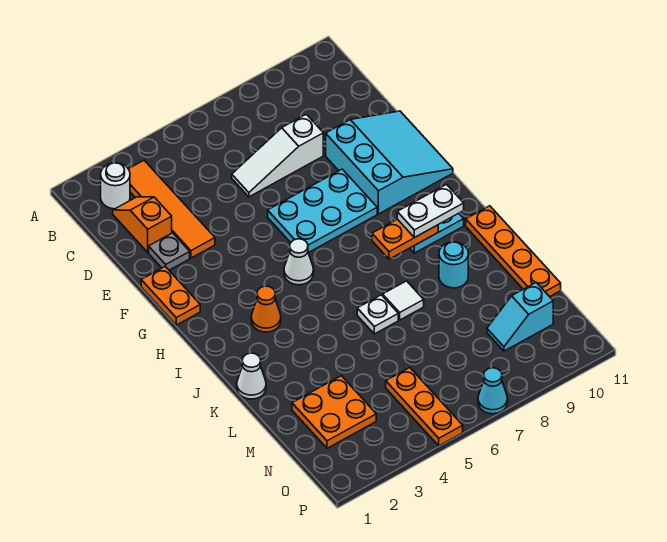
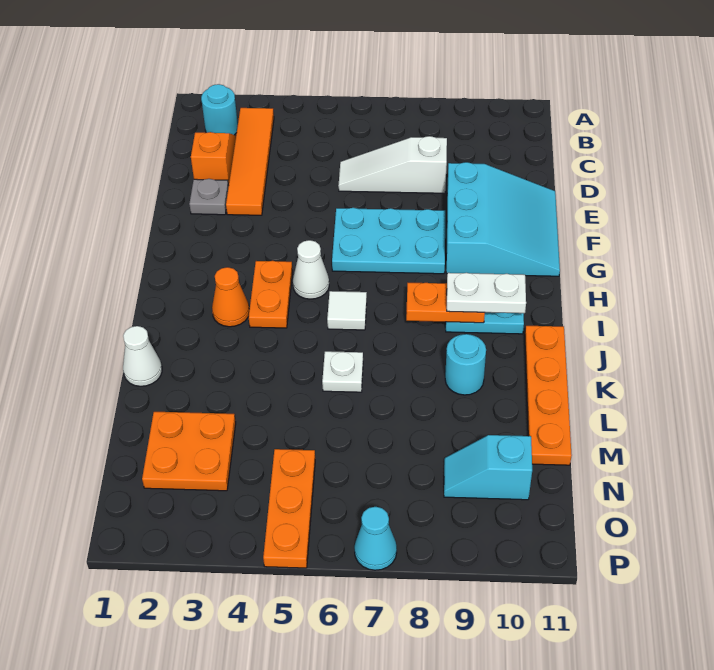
white round brick B2 level 1 -> cyan round brick B2 level 1
orange plate F1:G1 level 1 -> orange plate H4:I4 level 1
white tile K7 level 1 -> white tile I6 level 1

